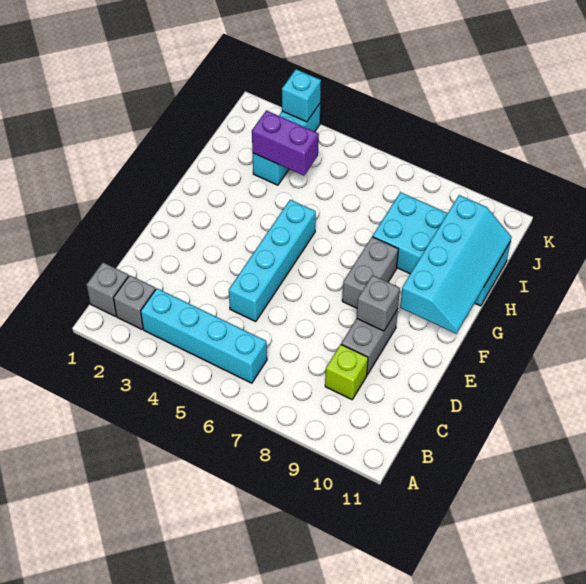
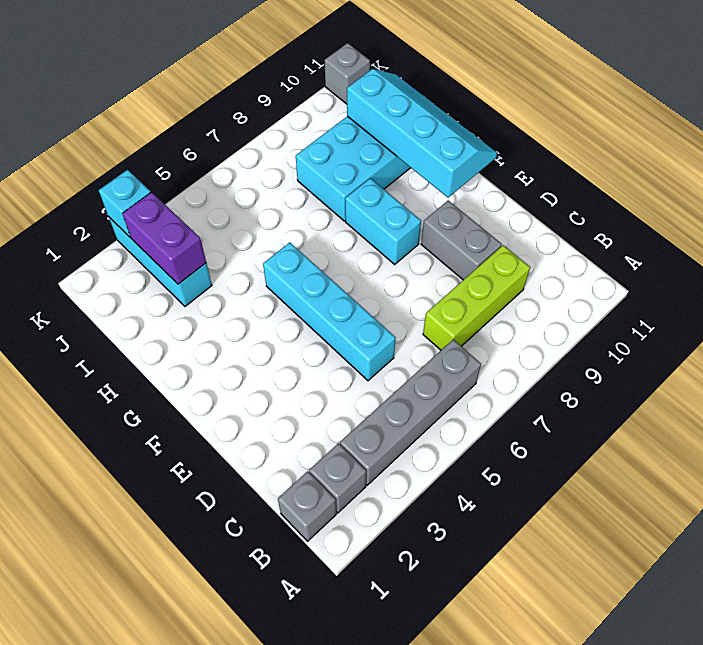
cyan brick B3:B6 level 1 -> grey brick B3:B6 level 1
lime brick C9 level 1 -> lime brick C7:C9 level 1
grey brick E9 level 2 -> grey brick K11 level 1
grey brick F8:G8 level 1 -> cyan brick F8:G8 level 1
purple brick I3:I4 level 2 -> purple brick I3:J3 level 2

